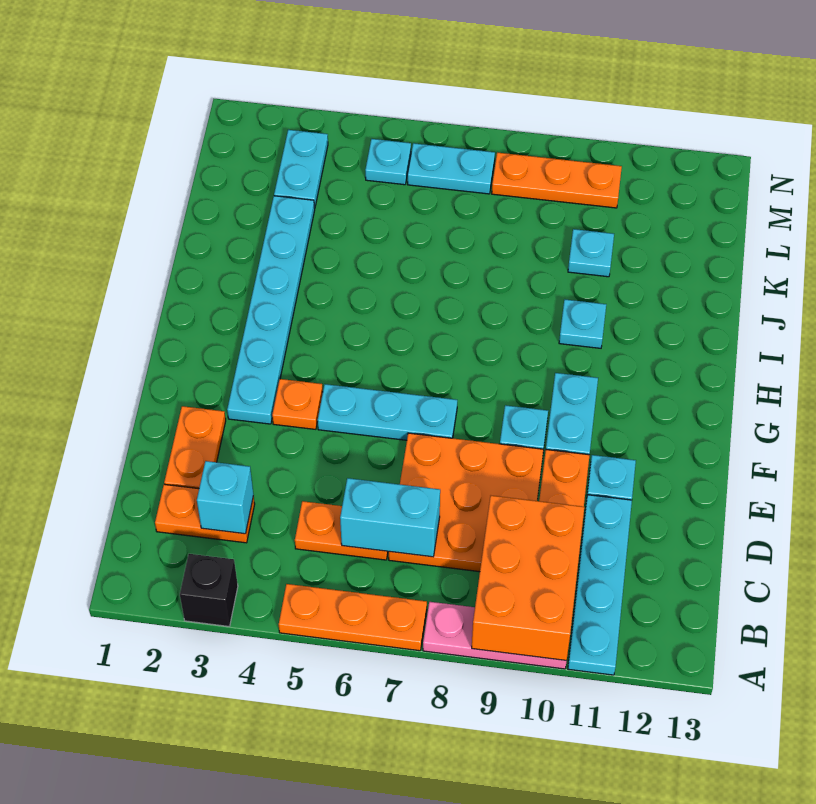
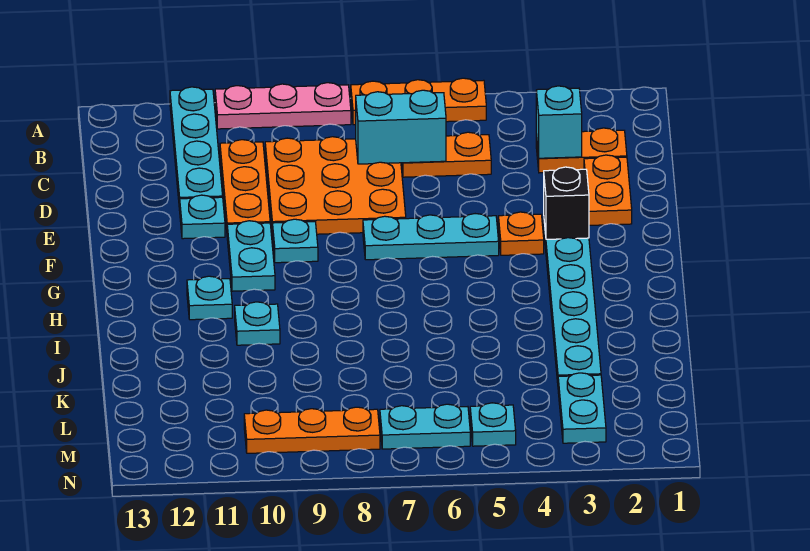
black brick A3 level 1 -> black brick F3 level 2
orange brick A9:C10 level 2 -> none
cyan plate K10 level 1 -> cyan plate H11 level 1

